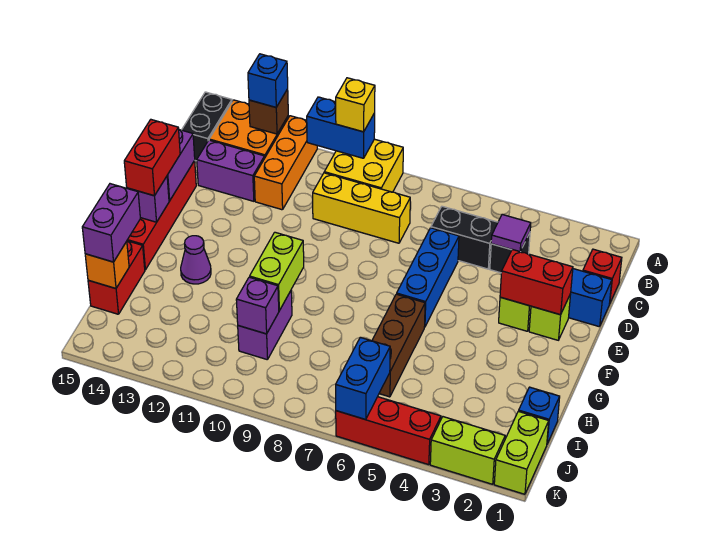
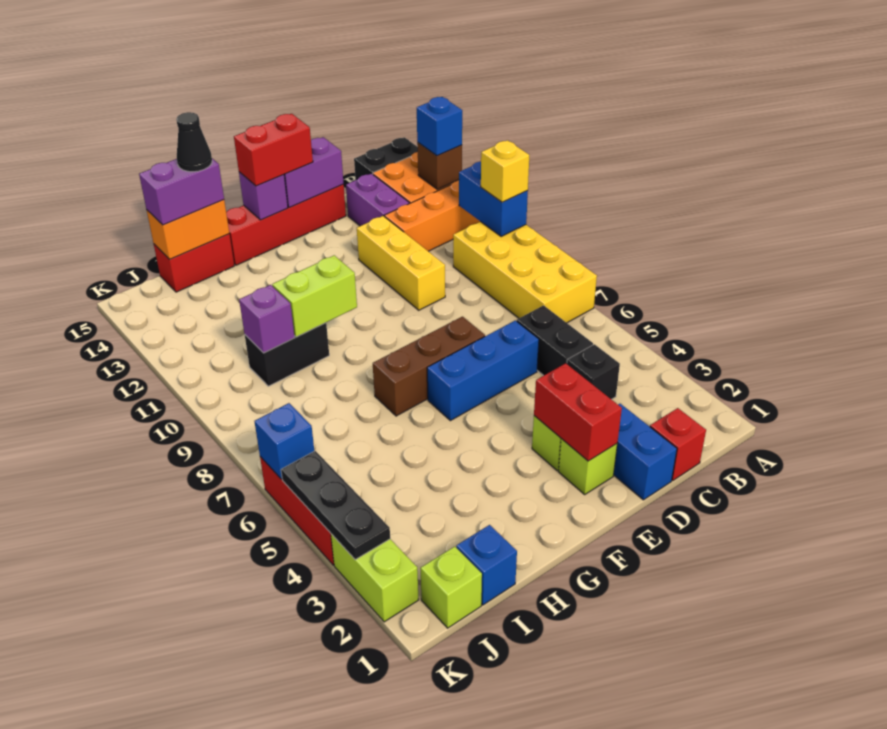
yellow brick A9:B10 level 1 -> yellow brick A7:B10 level 1
purple tile C4 level 2 -> none
yellow brick C8:C10 level 1 -> yellow brick D10:D12 level 1
brown brick G6:I6 level 1 -> brown brick E7:G7 level 1
purple cone G13 level 1 -> none
purple brick H10:I10 level 1 -> black brick H10:I10 level 1
none -> black cone H15 level 4
orange brick I15 level 2 -> orange brick H15:I15 level 2
lime brick J1:K1 level 1 -> lime brick J1 level 1
blue brick J6:K6 level 2 -> blue brick K6 level 2
none -> black plate K3:K5 level 2

